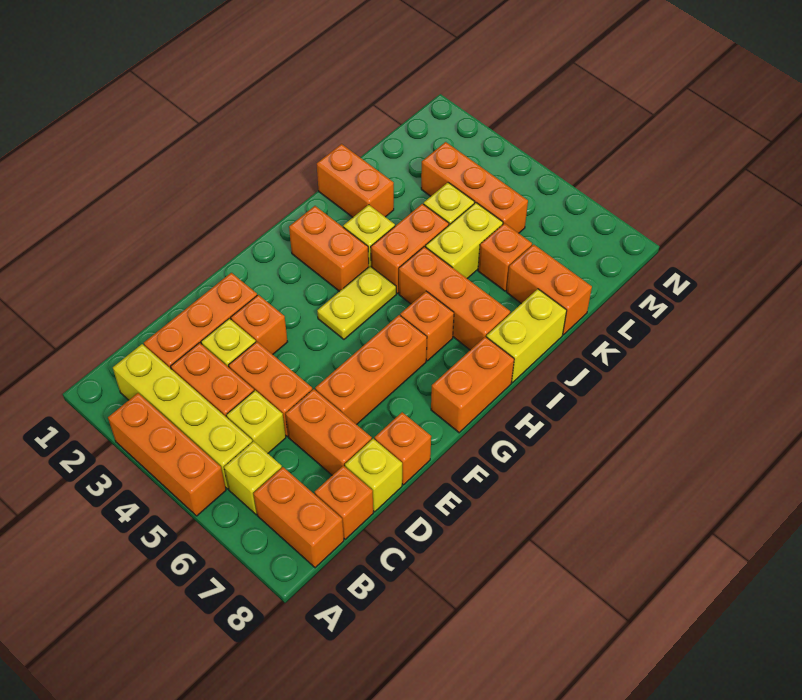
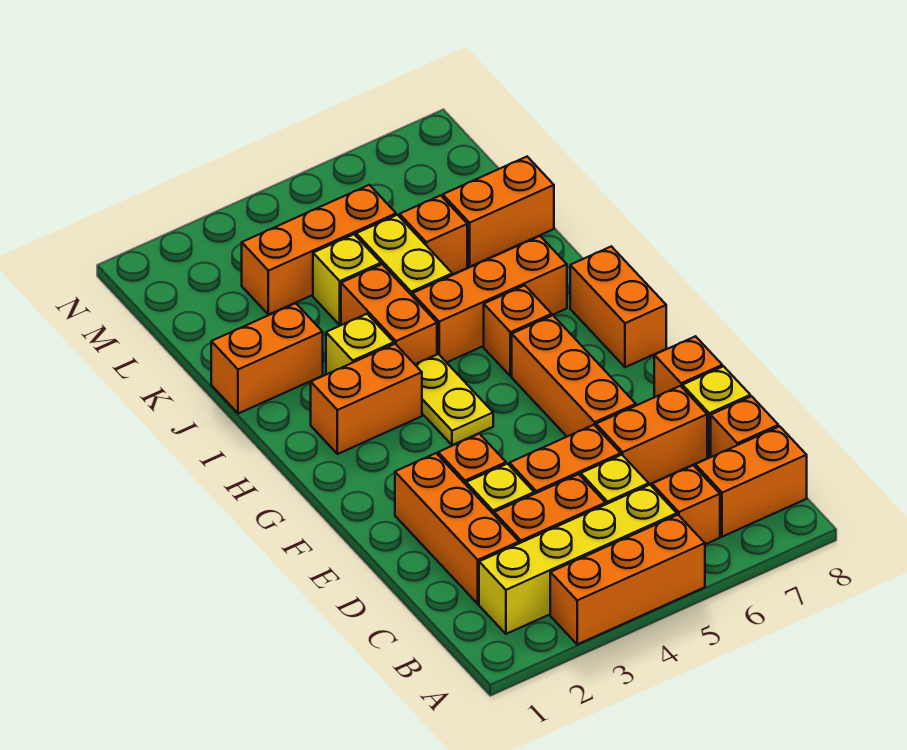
yellow brick B6 level 1 -> orange brick B6 level 1
yellow brick I8:J8 level 1 -> none

